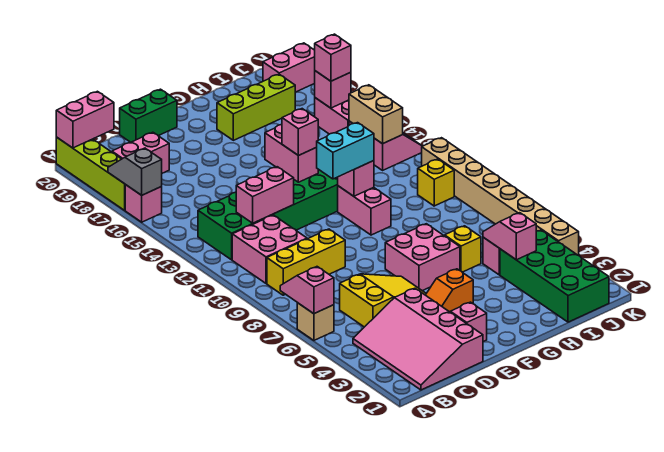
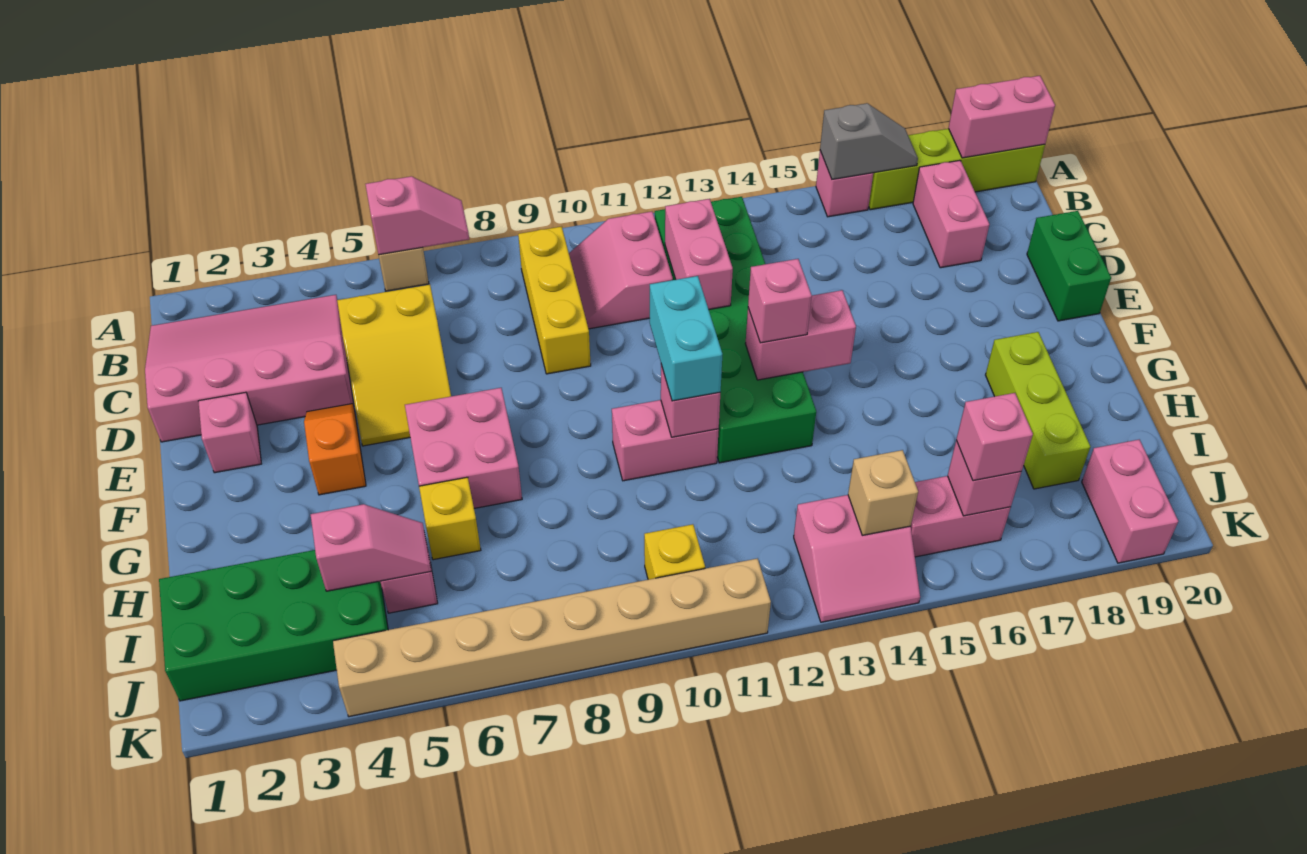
pink brick A20:B20 level 2 -> pink brick A19:A20 level 2
pink brick B10:C11 level 1 -> pink slope B10:C11 level 1 top 11
tan brick J13:J14 level 2 -> tan brick J14 level 2

